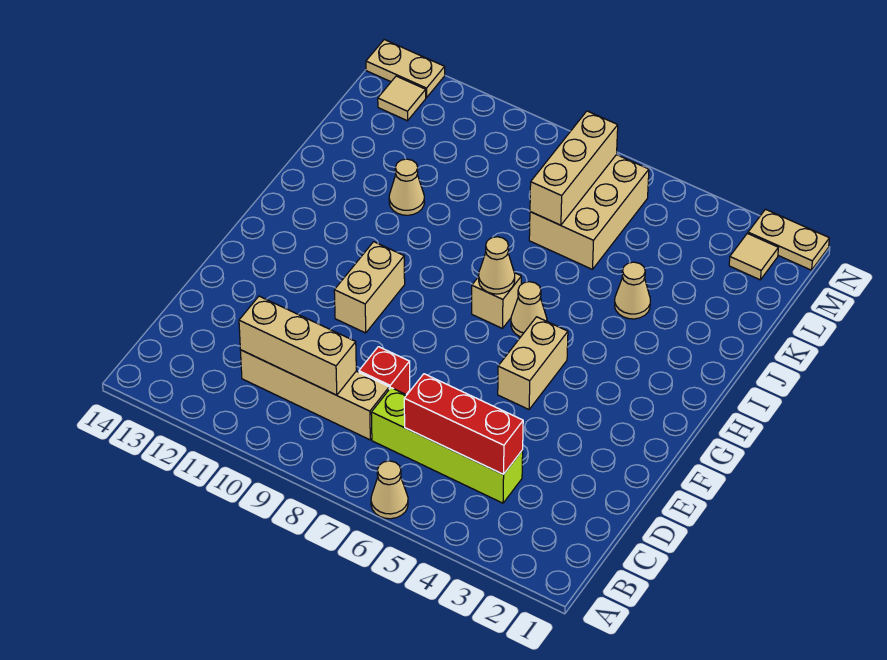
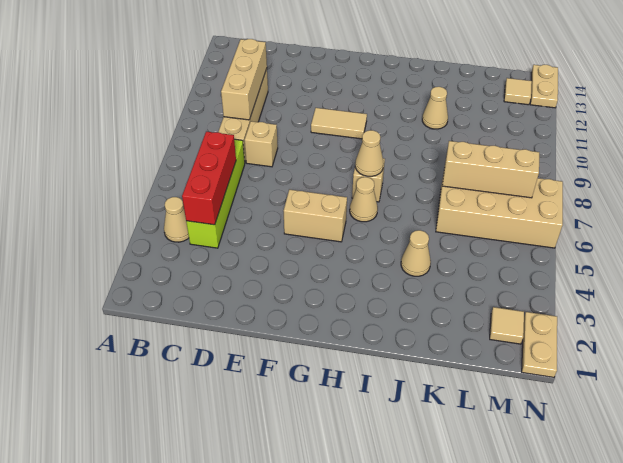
tan cone A6 level 1 -> tan cone B4 level 1
red brick D8 level 1 -> tan brick D8 level 1
tan brick F10:G10 level 1 -> tan tile F10:G10 level 1
tan brick K6:M7 level 1 -> tan brick K6:N7 level 1

